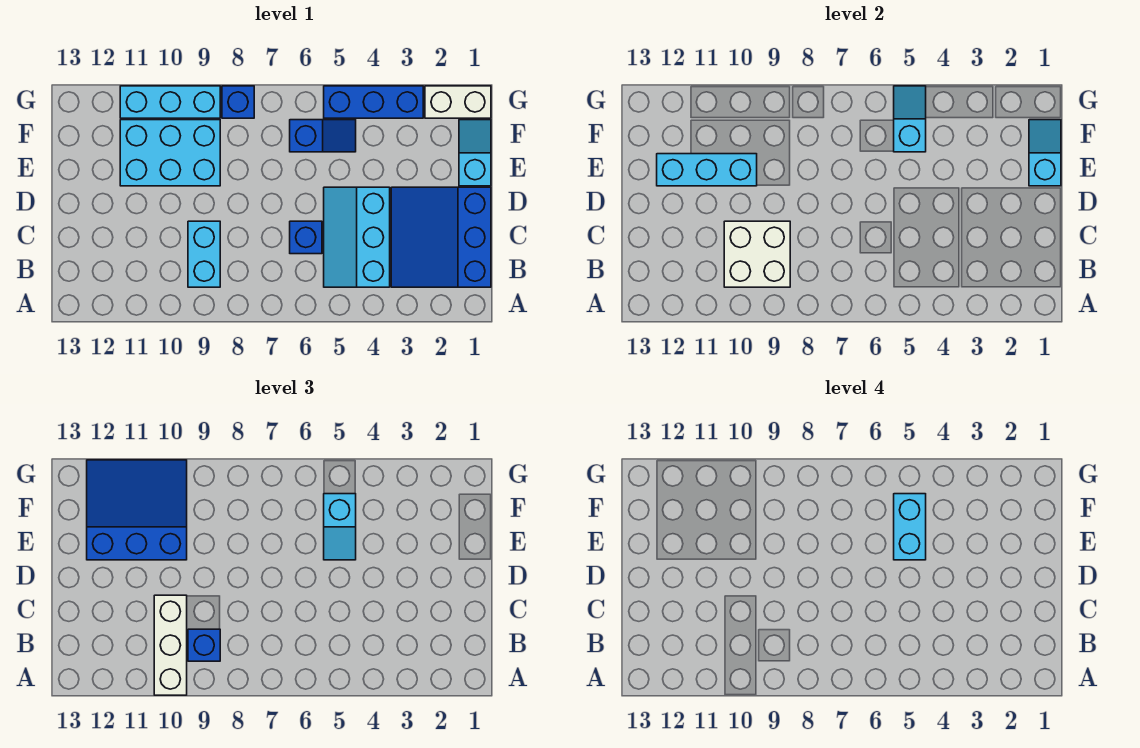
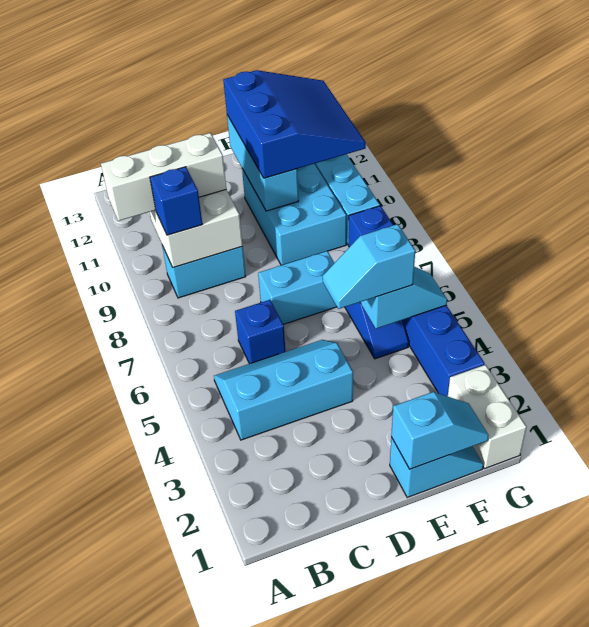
blue slope B1:D3 level 1 top 1 -> none
cyan brick E5:F5 level 4 -> cyan brick D7:E7 level 1

